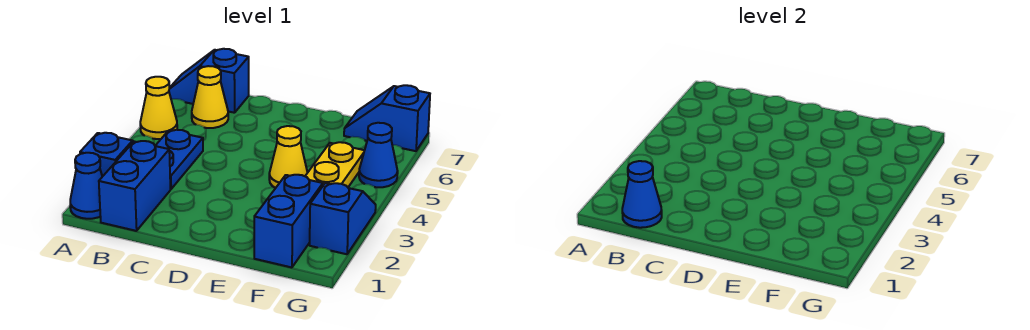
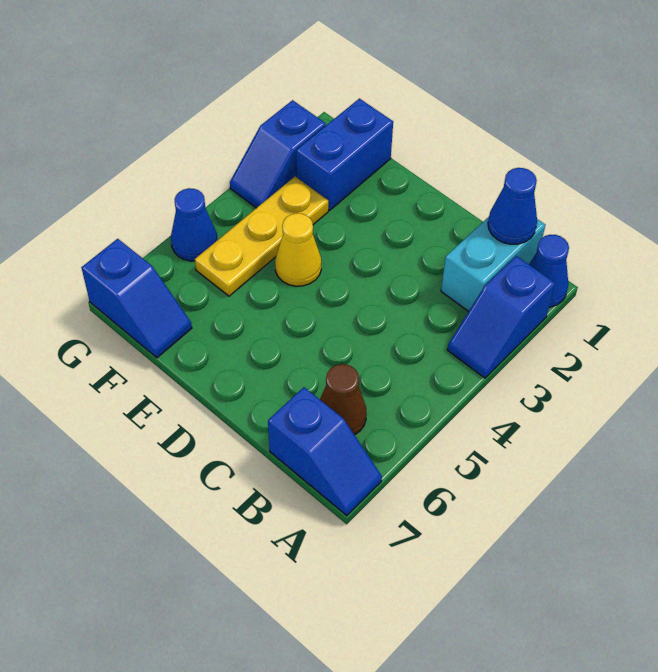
yellow cone A5 level 1 -> none
blue brick B1:B2 level 1 -> cyan brick B1:B2 level 1
blue plate B3:B4 level 1 -> none
yellow cone B6 level 1 -> brown cone B6 level 1

